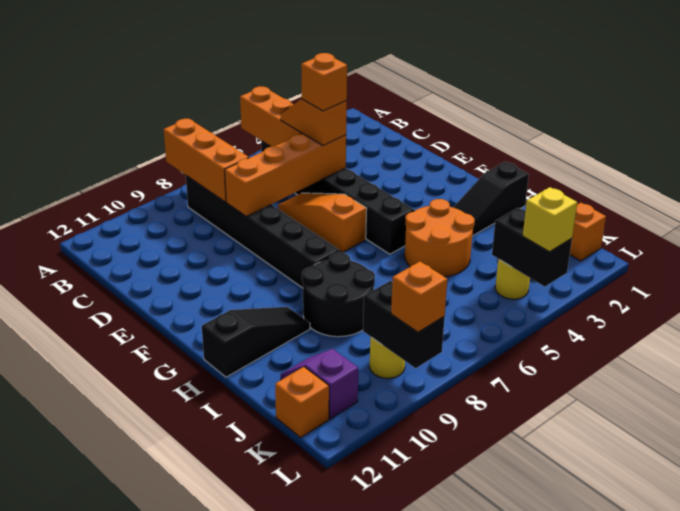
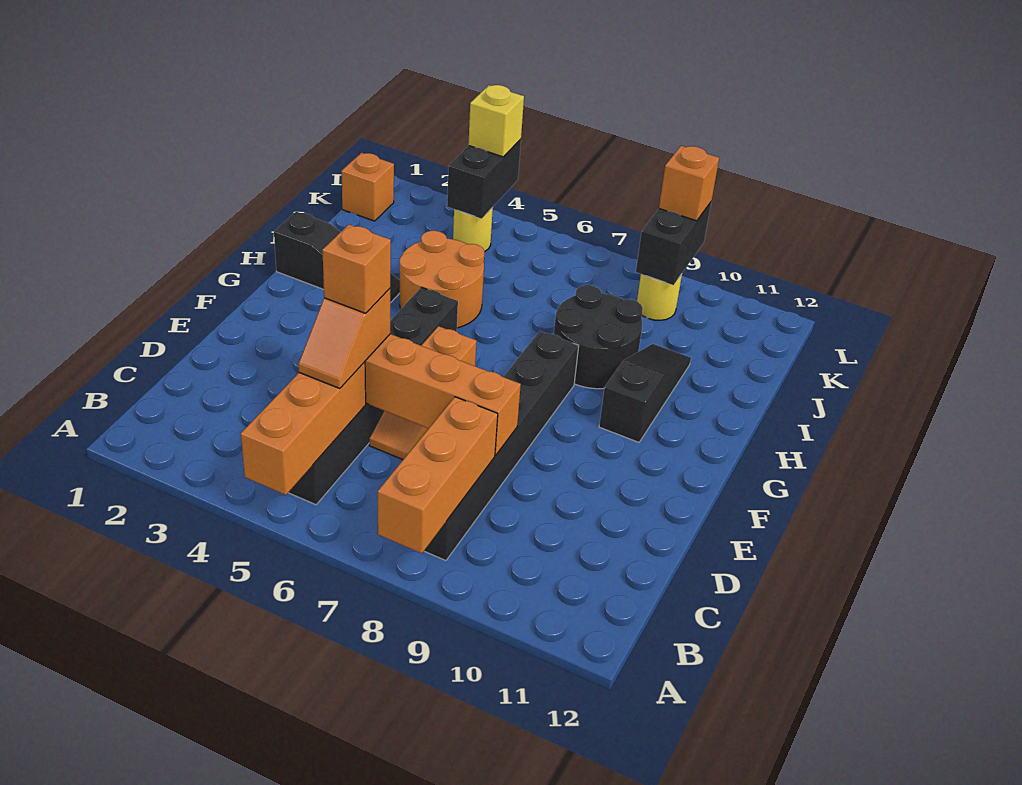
black slope H10:H12 level 1 top 12 -> black slope G10:I10 level 1 top G
purple slope J11:K11 level 1 top K -> none
orange brick K12 level 1 -> none

